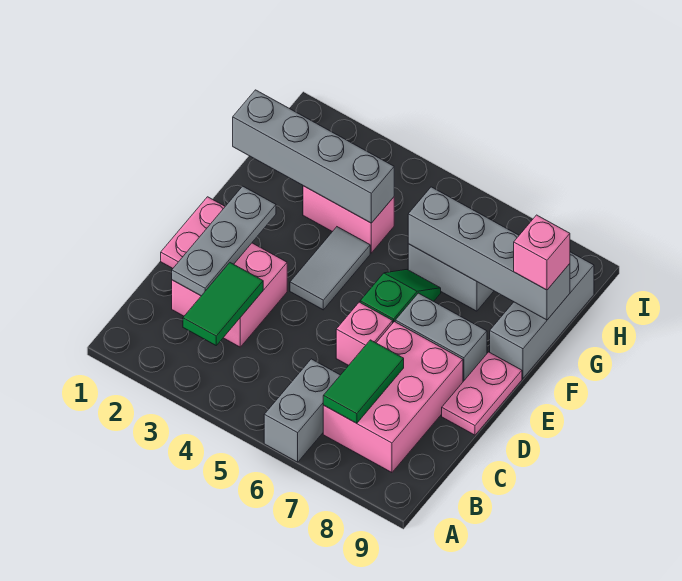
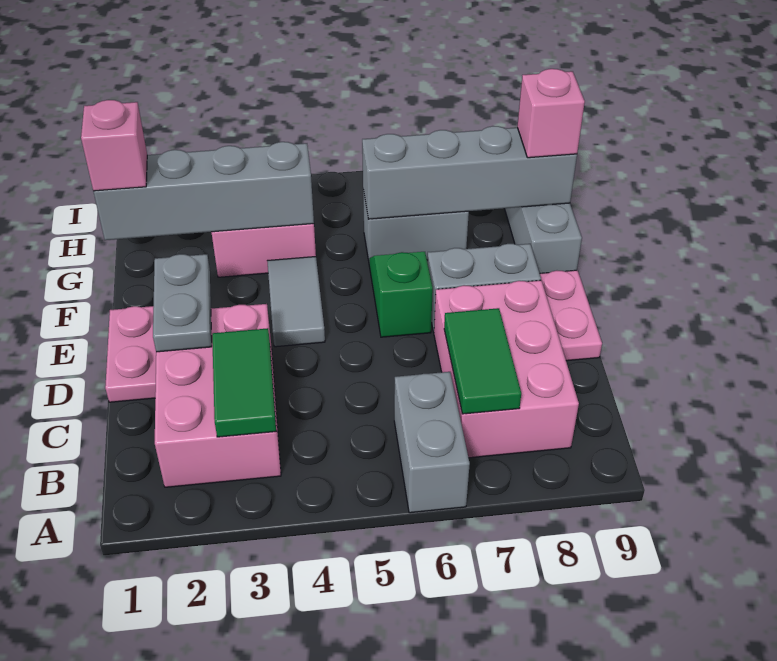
pink brick C2:D3 level 1 -> pink brick B2:D3 level 1
grey plate C2:E2 level 2 -> grey plate D2:E2 level 2
pink brick D6 level 1 -> pink brick G1 level 3

